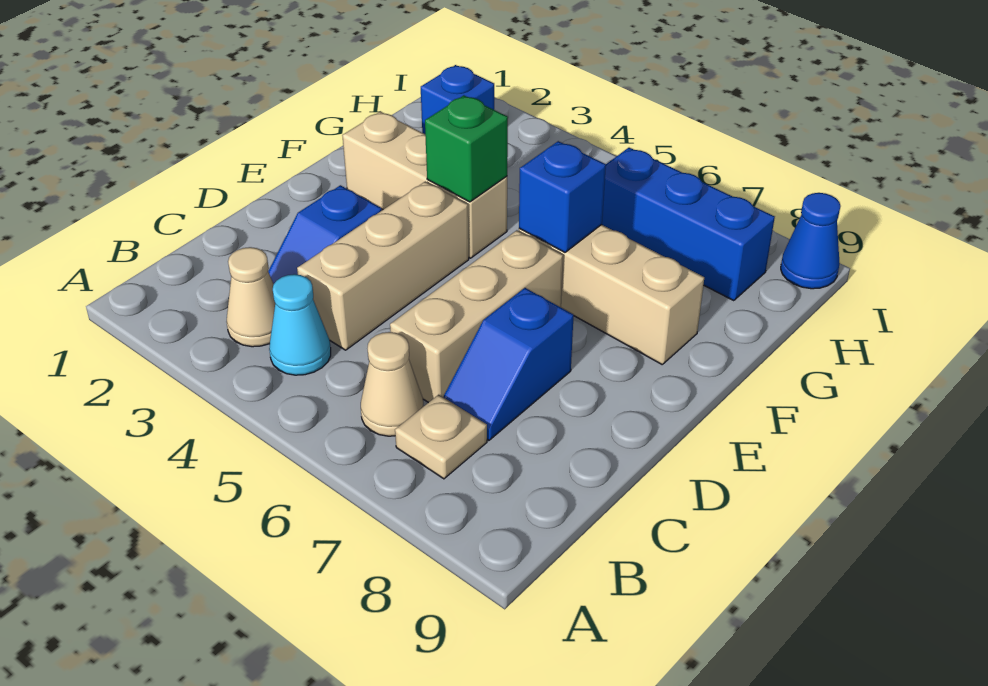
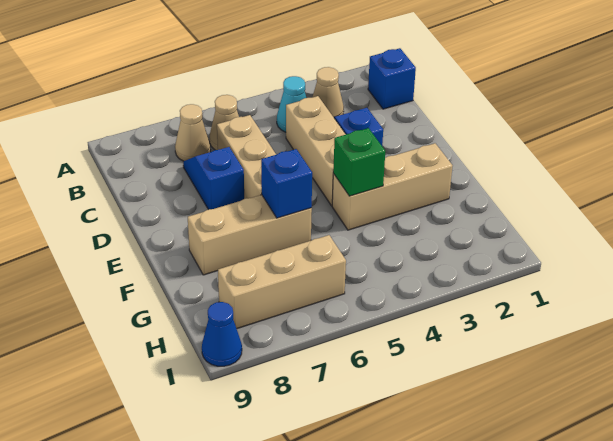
tan plate B7 level 1 -> tan cone B7 level 1
blue brick H2 level 1 -> blue brick B1 level 1
blue brick H6:H8 level 1 -> tan brick H6:H8 level 1

